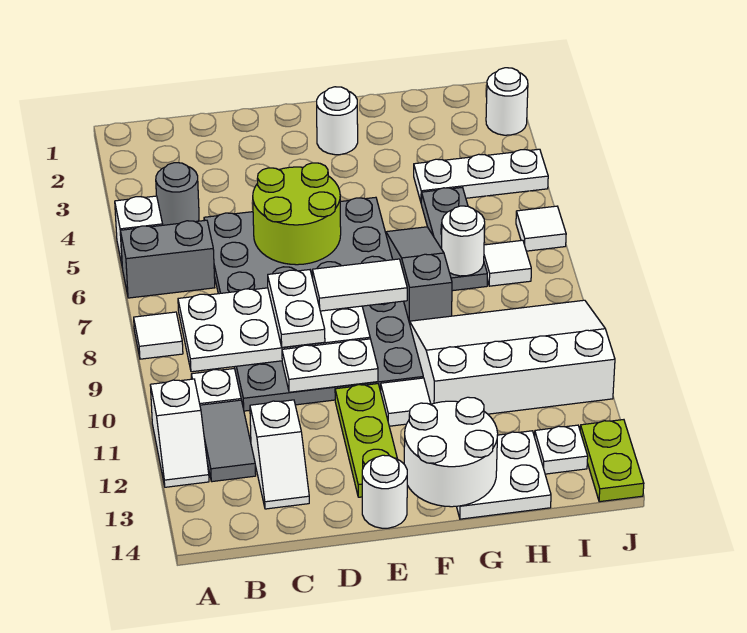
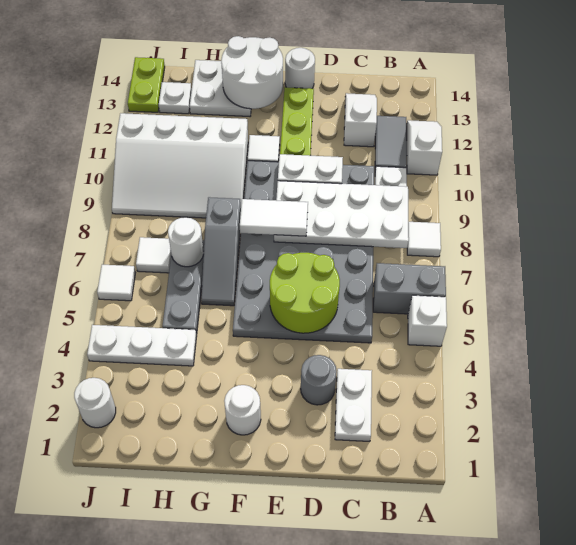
grey round brick B4 level 1 -> grey round brick D3 level 1
white plate D8:D9 level 3 -> white plate C2:C3 level 1

